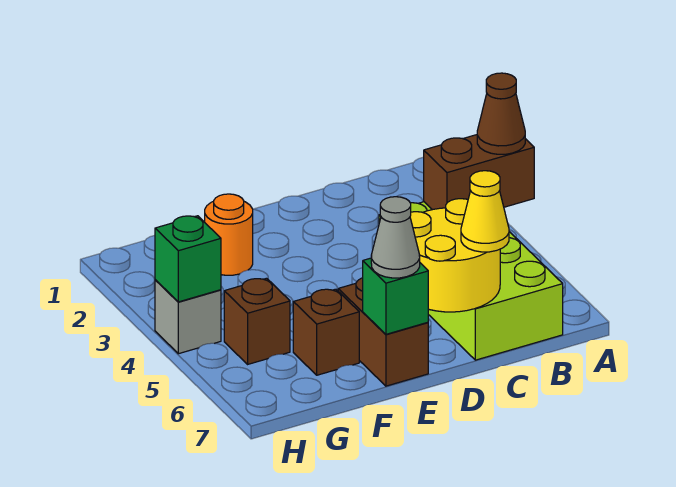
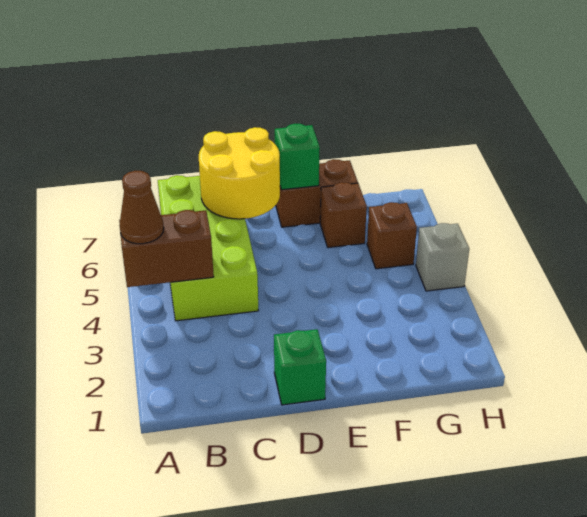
yellow cone C7 level 3 -> none
brown brick E6:E7 level 1 -> brown brick E7:F7 level 1
grey cone E7 level 3 -> none
orange round brick F2 level 1 -> none
green brick H4 level 2 -> green brick D1 level 1

